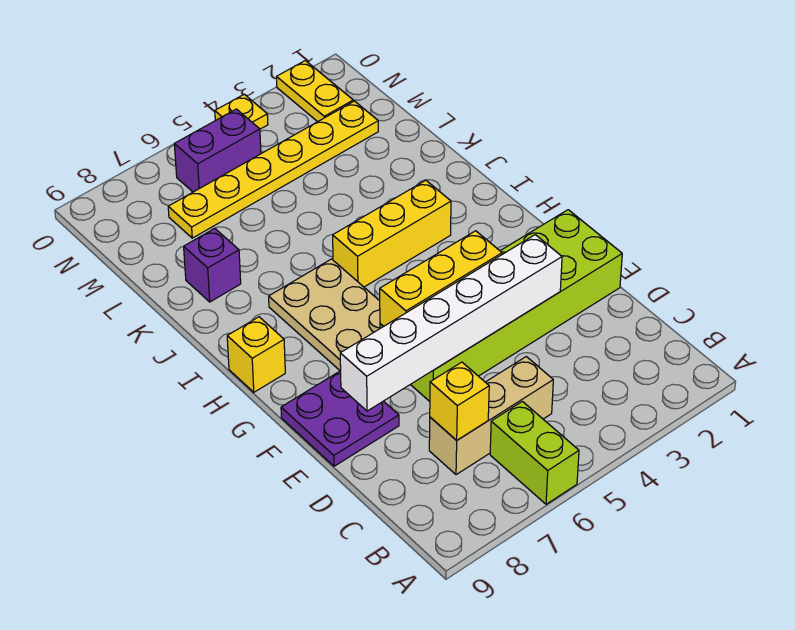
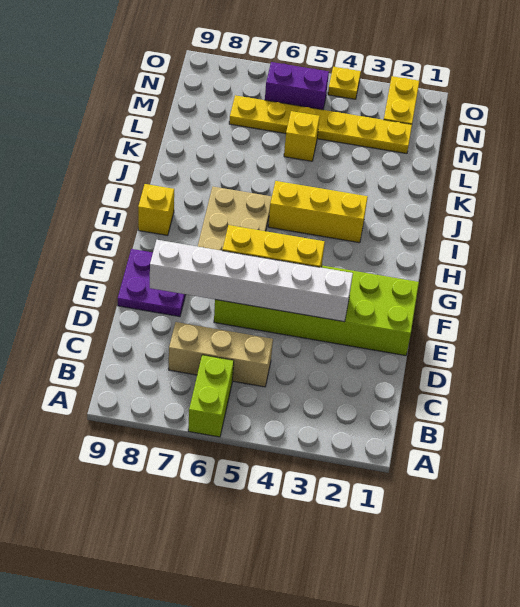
yellow brick C7 level 2 -> yellow brick L5 level 1
purple brick K8 level 1 -> none

